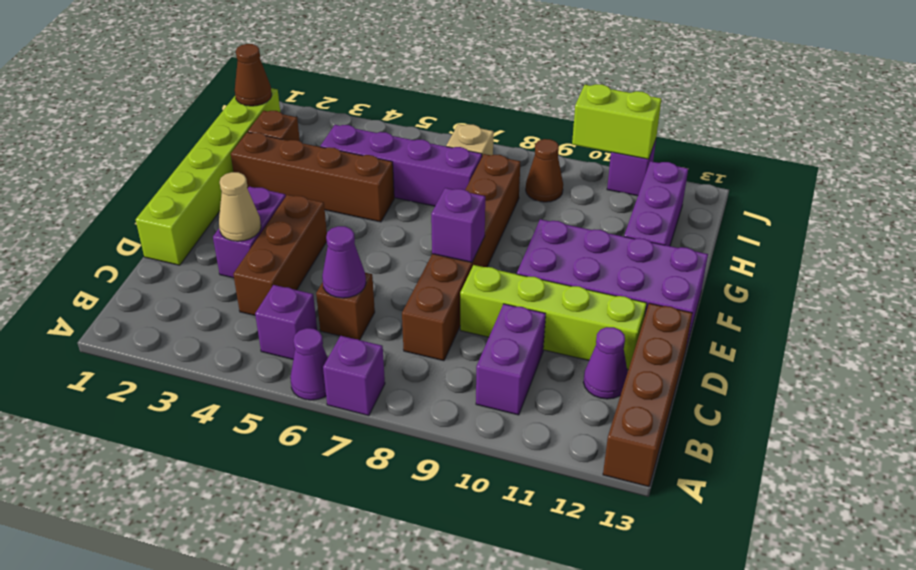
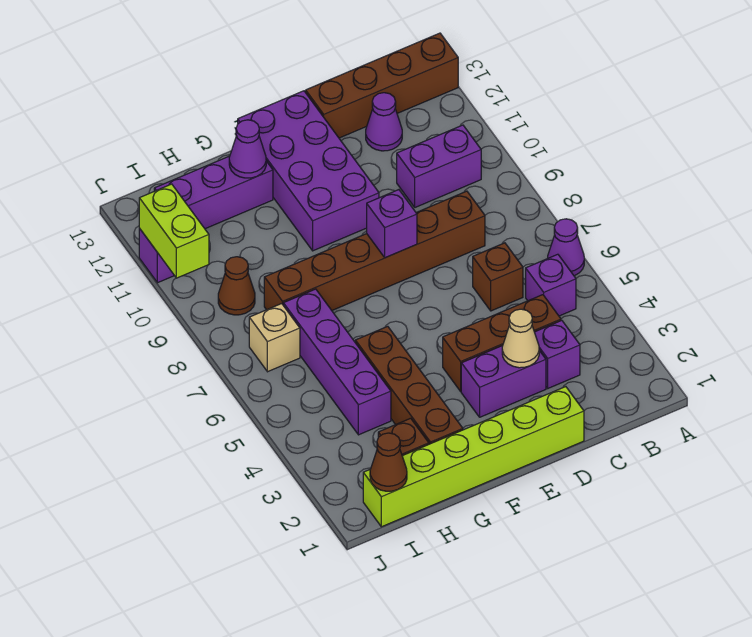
purple brick A7 level 1 -> purple brick C3 level 1
purple cone C6 level 2 -> purple cone G12 level 2
lime brick D9:D12 level 1 -> none

